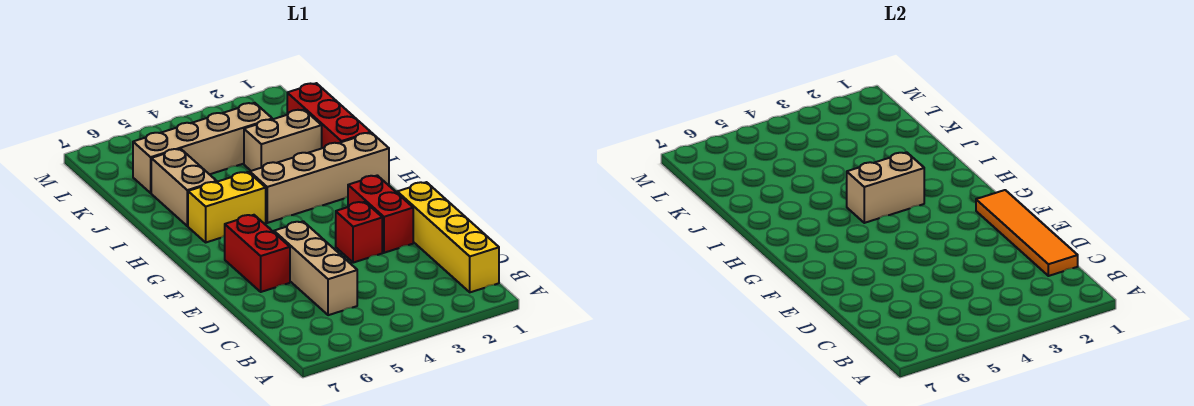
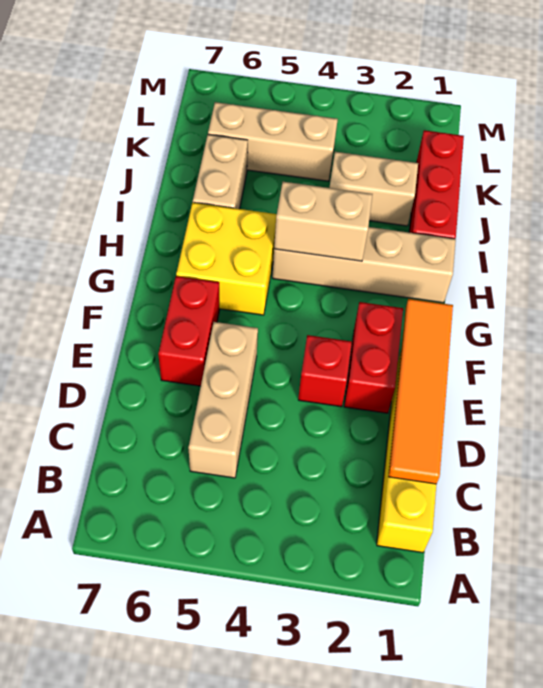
yellow brick H5:H6 level 1 -> yellow brick G5:H6 level 1
tan brick K3:K6 level 1 -> tan brick K4:K6 level 1

